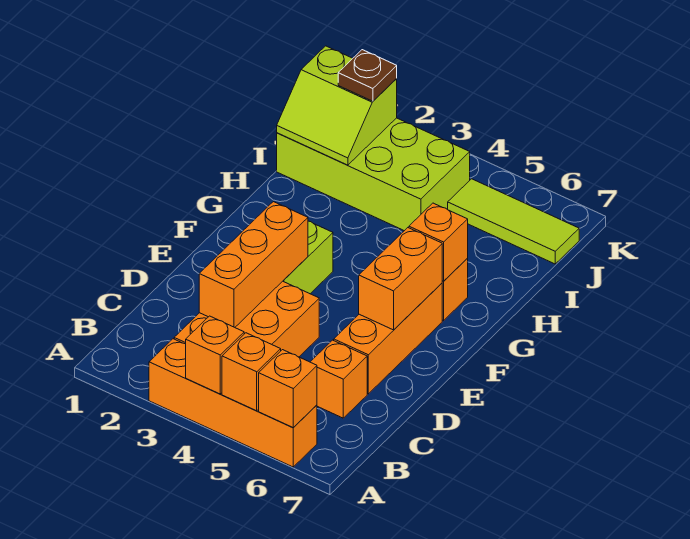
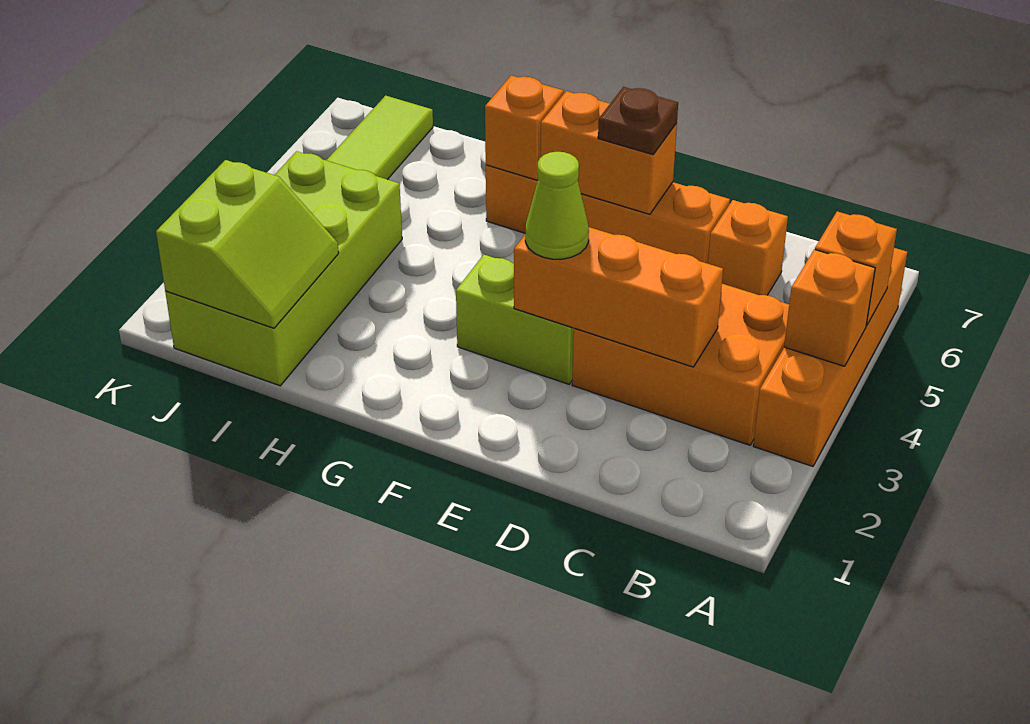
orange brick A6 level 2 -> none
none -> lime cone E3 level 3
brown plate J2 level 3 -> brown plate E6 level 3

